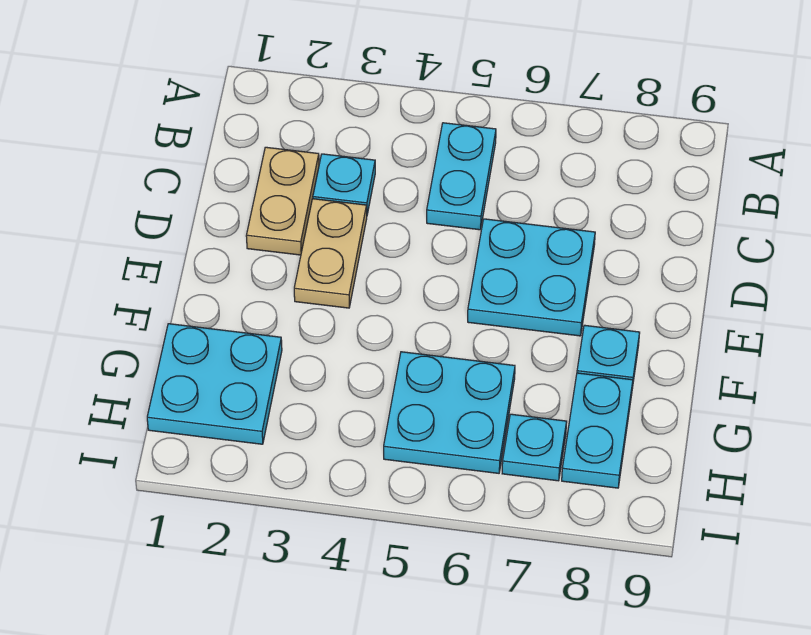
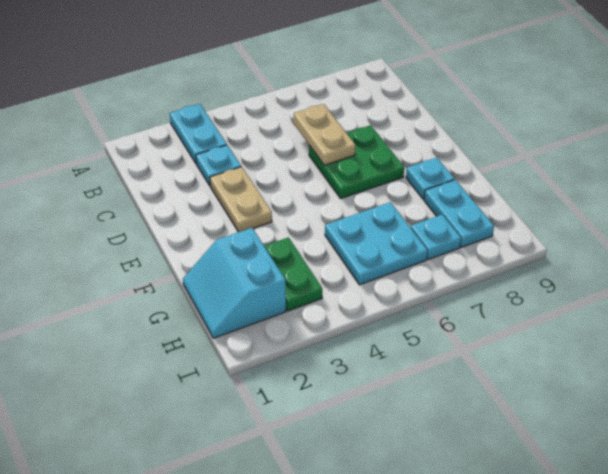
cyan plate B5:C5 level 1 -> cyan plate A3:B3 level 1
tan plate C2:D2 level 1 -> tan plate C6:D6 level 2
cyan plate D6:E7 level 1 -> green plate D6:E7 level 1
cyan plate G1:H2 level 1 -> cyan slope G1:H2 level 1 top 2
none -> green plate G3:H3 level 1

